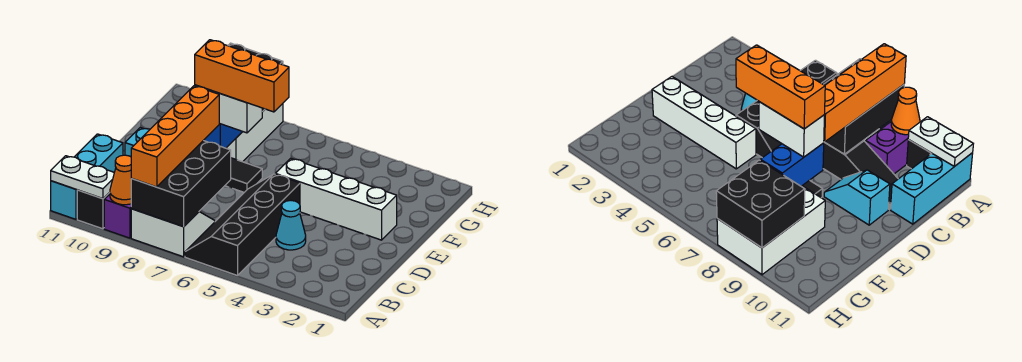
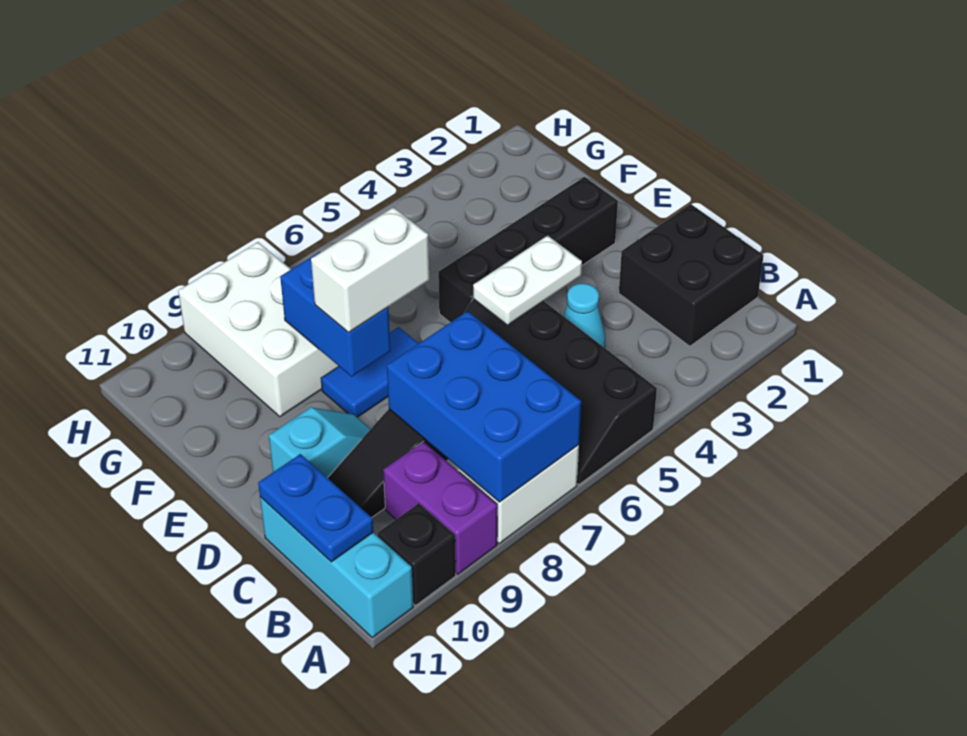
black brick A7:C8 level 2 -> blue brick A7:C8 level 2
orange brick A8:D8 level 3 -> none
orange cone A9 level 2 -> none
white plate A10:A11 level 2 -> white plate D4:D5 level 2
none -> blue plate B11:C11 level 2
white brick E2:E5 level 1 -> black brick E2:E5 level 1
orange brick E6:E8 level 4 -> none
black tile E7:E8 level 1 -> blue tile E7:E8 level 1
black brick G8:H9 level 2 -> black brick B1:C2 level 1

